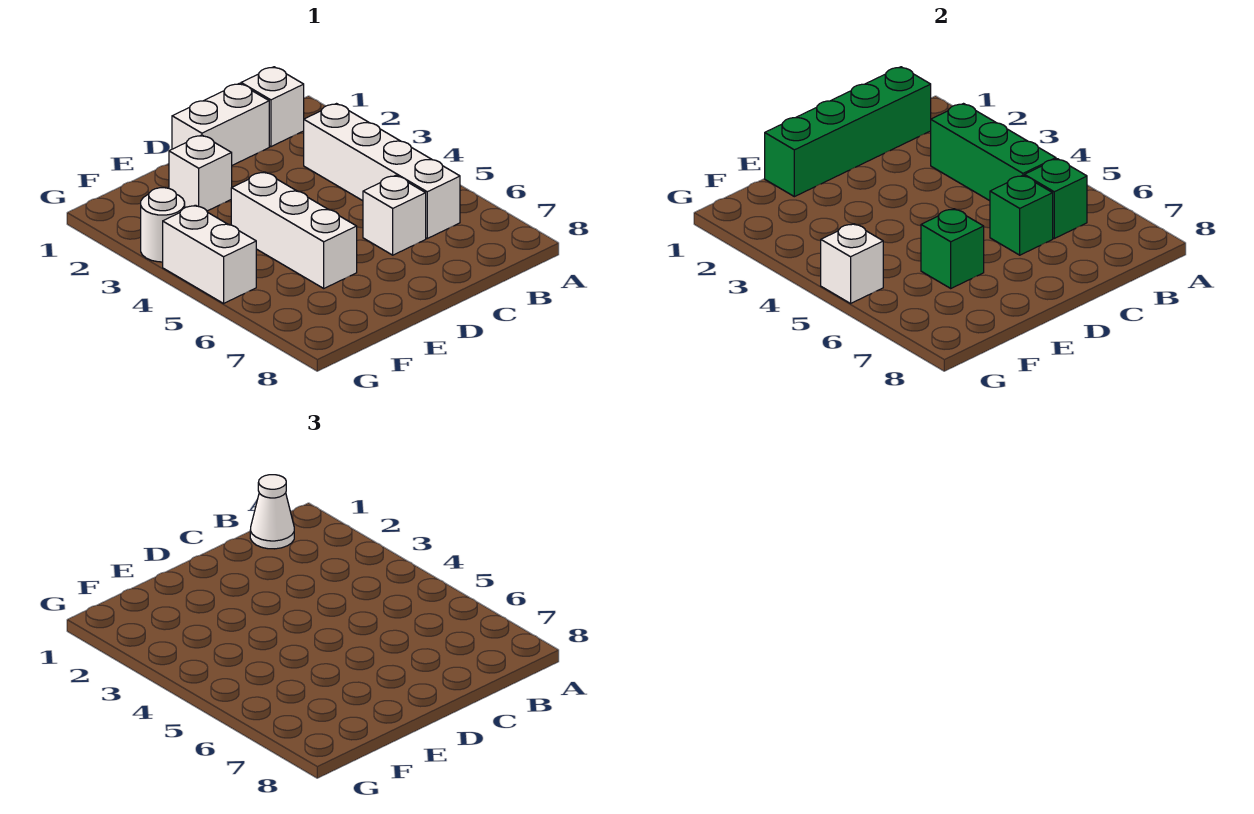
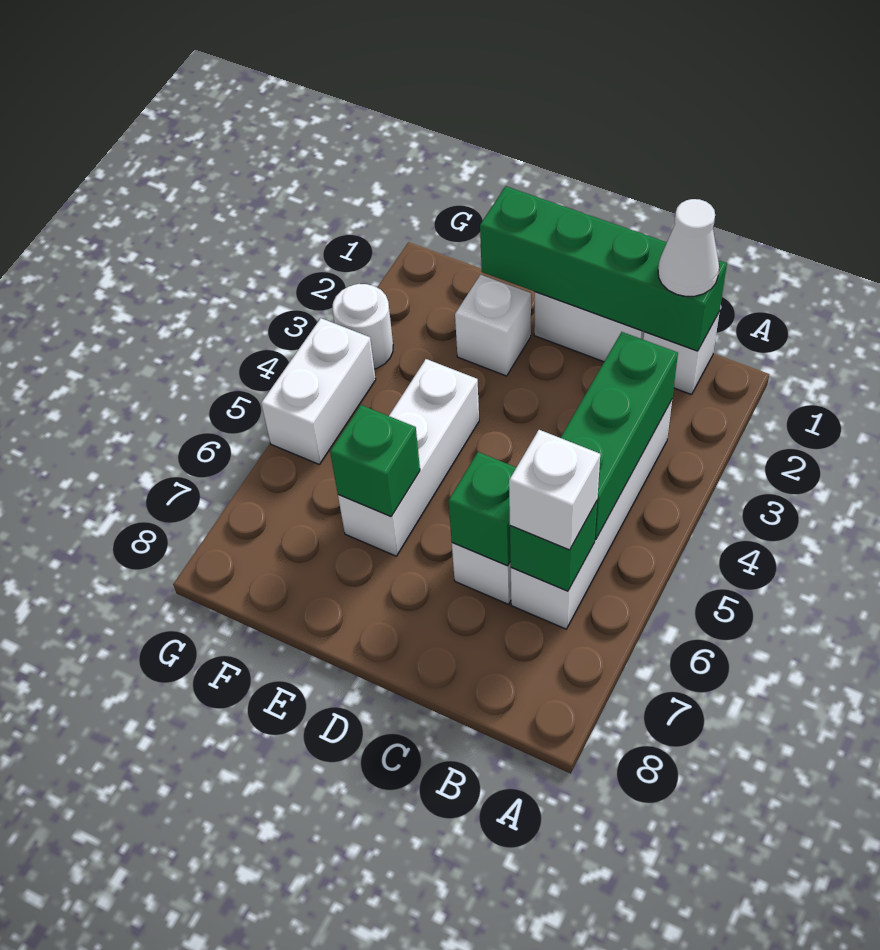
white brick G5 level 2 -> white brick B6 level 3

